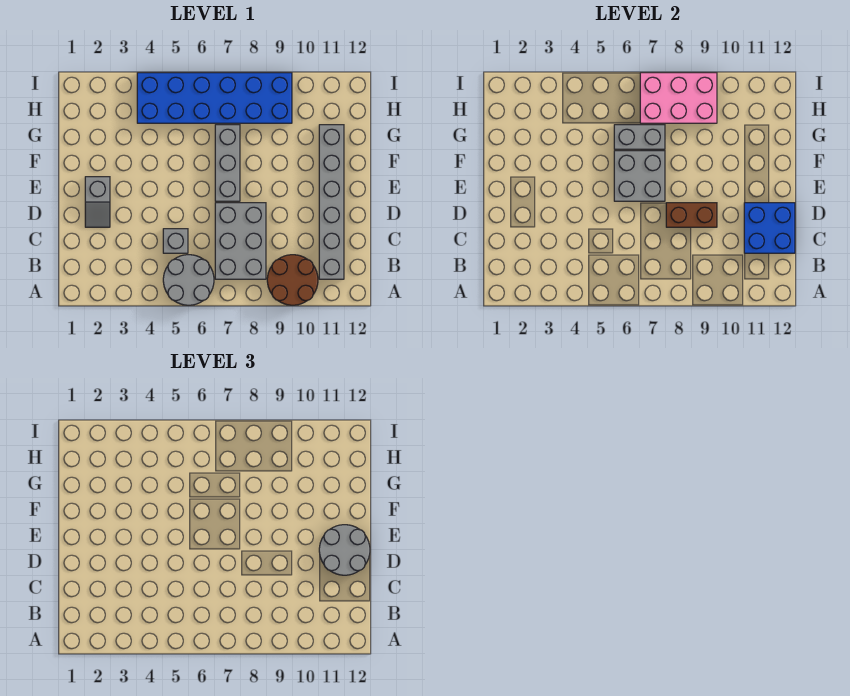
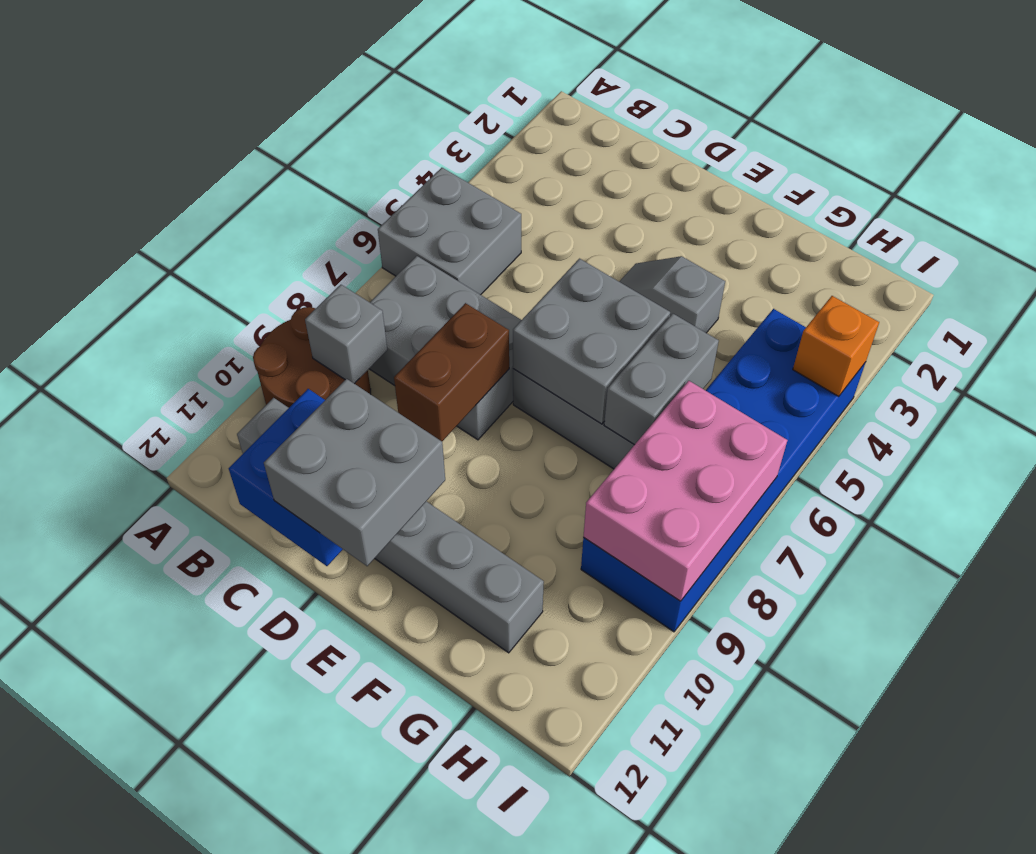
grey round brick A5:B6 level 1 -> grey brick A5:B6 level 1
grey brick C5 level 1 -> grey brick B9 level 2
grey slope D2:E2 level 1 top E -> grey slope E4:F4 level 1 top F
grey round brick D11:E12 level 3 -> grey brick D11:E12 level 3
none -> orange brick I4 level 2

